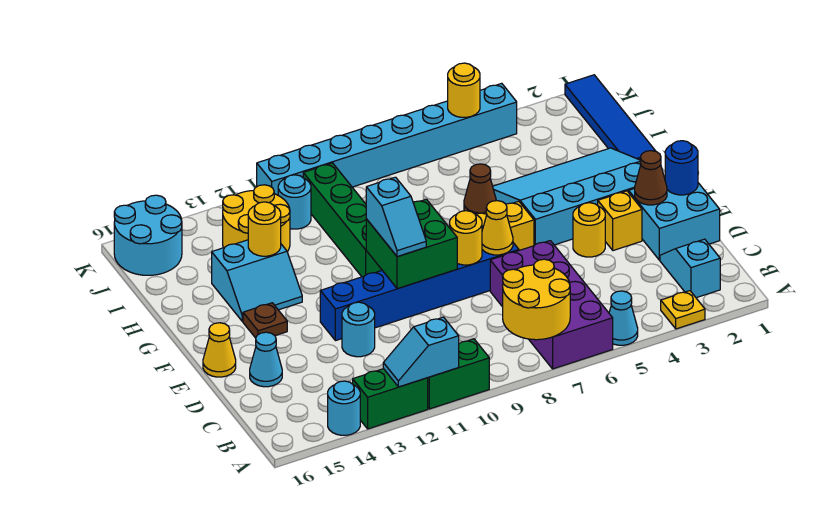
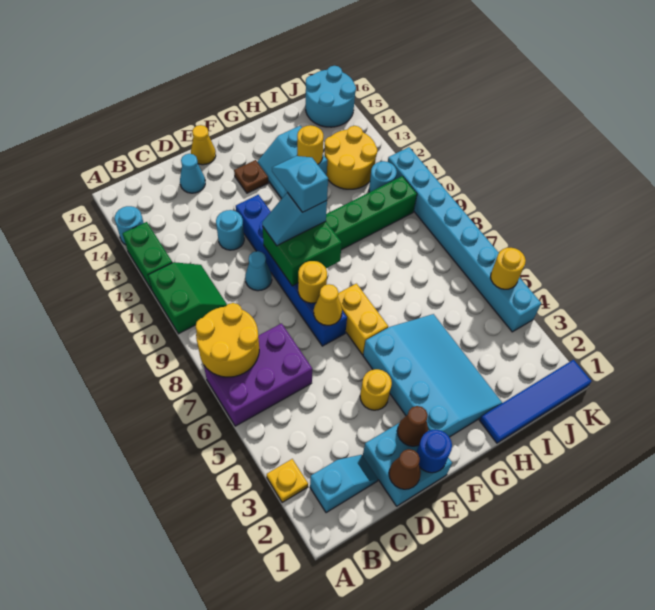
cyan cone A5 level 1 -> cyan cone D10 level 1
purple brick A6:D7 level 1 -> purple brick A6:C7 level 1
cyan slope A11:A12 level 2 top 11 -> cyan slope F10:F11 level 4 top 10
yellow brick E3 level 1 -> none
brown cone H6 level 1 -> brown cone D1 level 2

